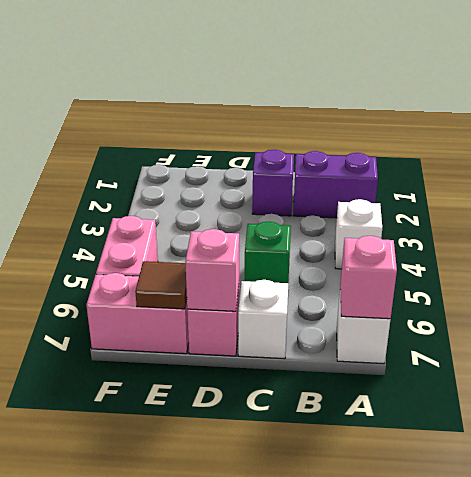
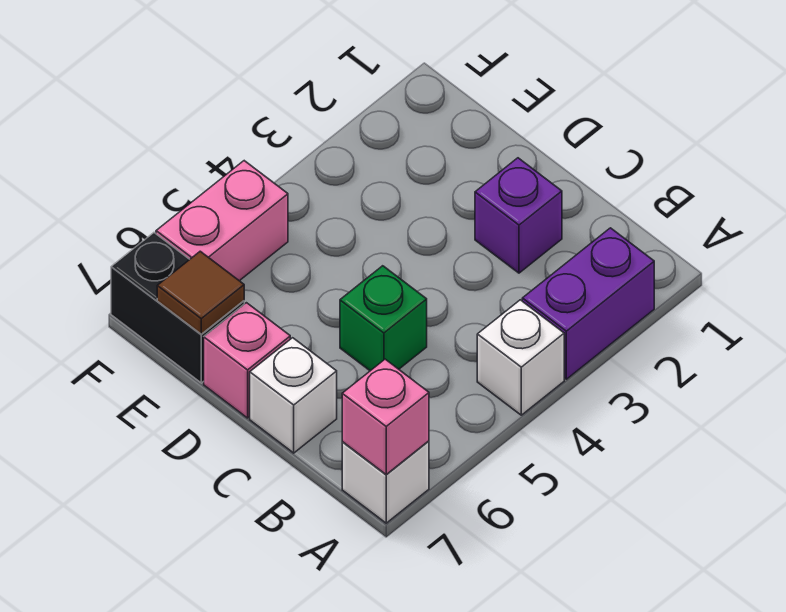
purple brick A2:B2 level 1 -> purple brick A2:A3 level 1
pink brick D7 level 2 -> none
pink brick E7:F7 level 1 -> black brick E7:F7 level 1

